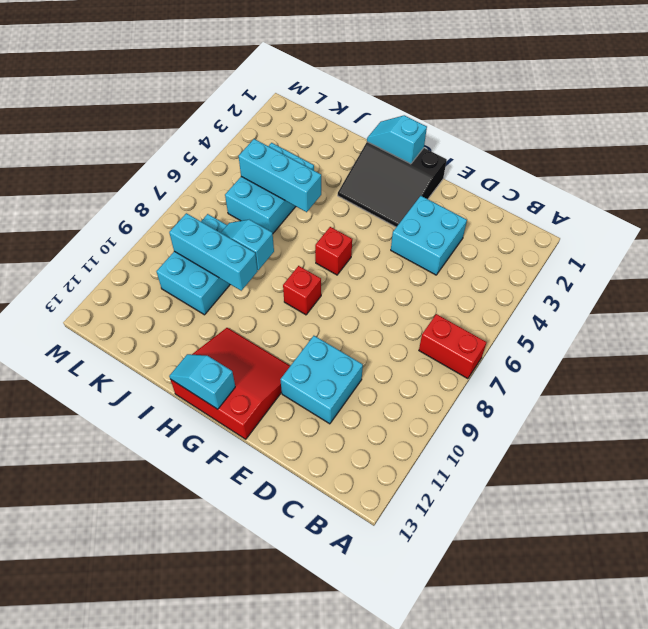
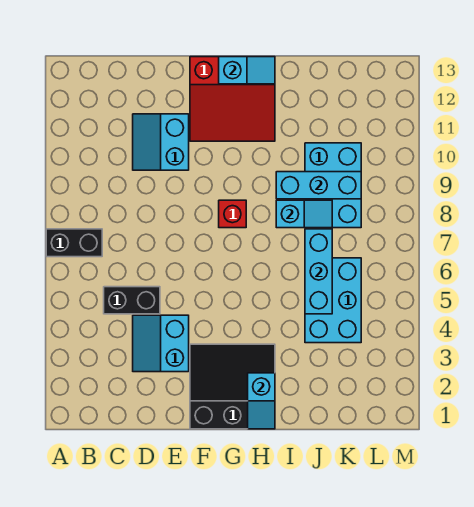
red brick A7:B7 level 1 -> black brick A7:B7 level 1
none -> black brick C5:D5 level 1
cyan brick D3:E4 level 1 -> cyan slope D3:E4 level 1 top E
cyan brick D10:E11 level 1 -> cyan slope D10:E11 level 1 top E
cyan slope G1:H1 level 2 top G -> cyan slope H1:H2 level 2 top 2
red brick G6 level 1 -> none
cyan brick I5:K5 level 2 -> cyan brick J5:J7 level 2

